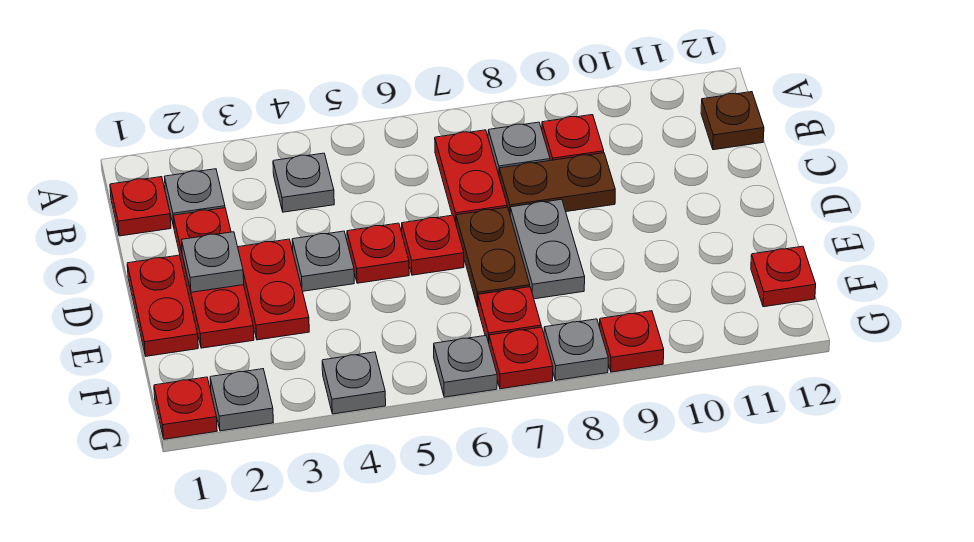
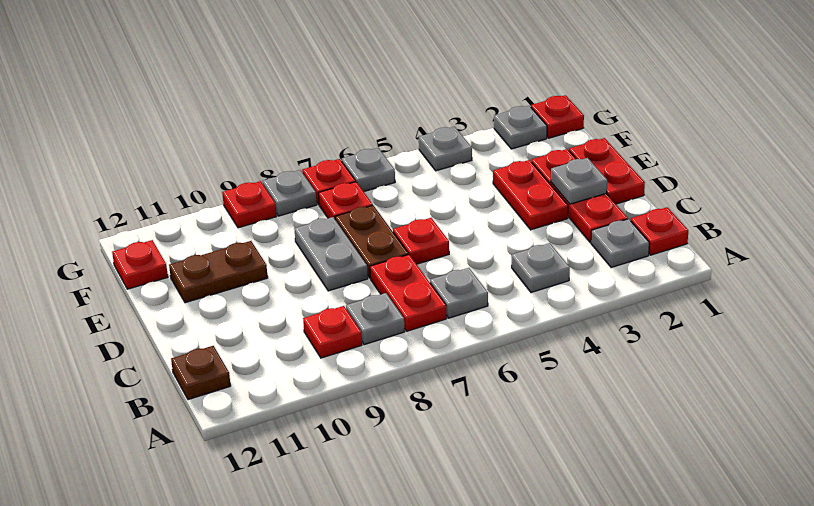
brown plate C8:C9 level 1 -> brown plate E10:E11 level 1
grey plate D4 level 1 -> grey plate B6 level 1
red plate D5 level 1 -> none

